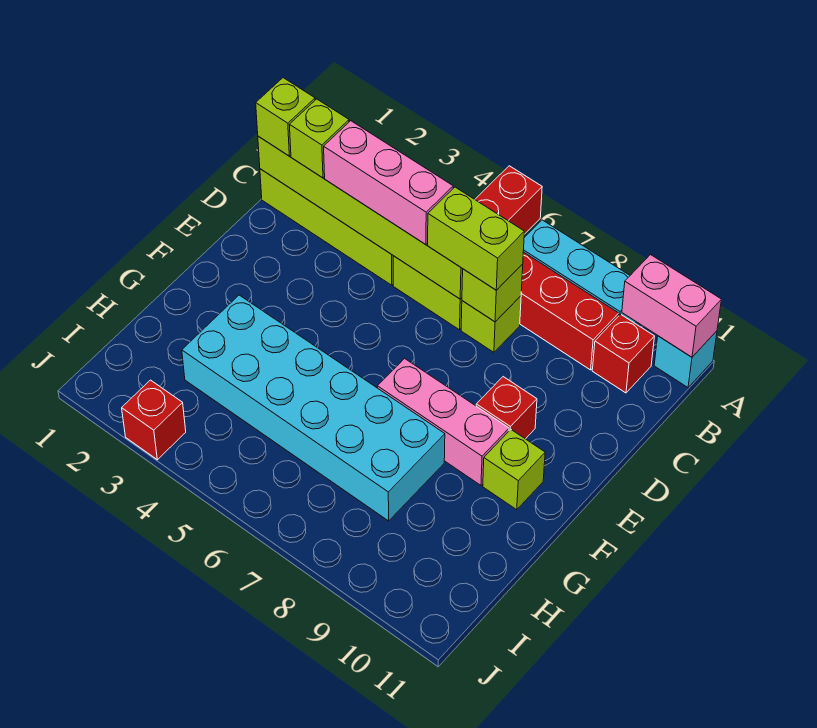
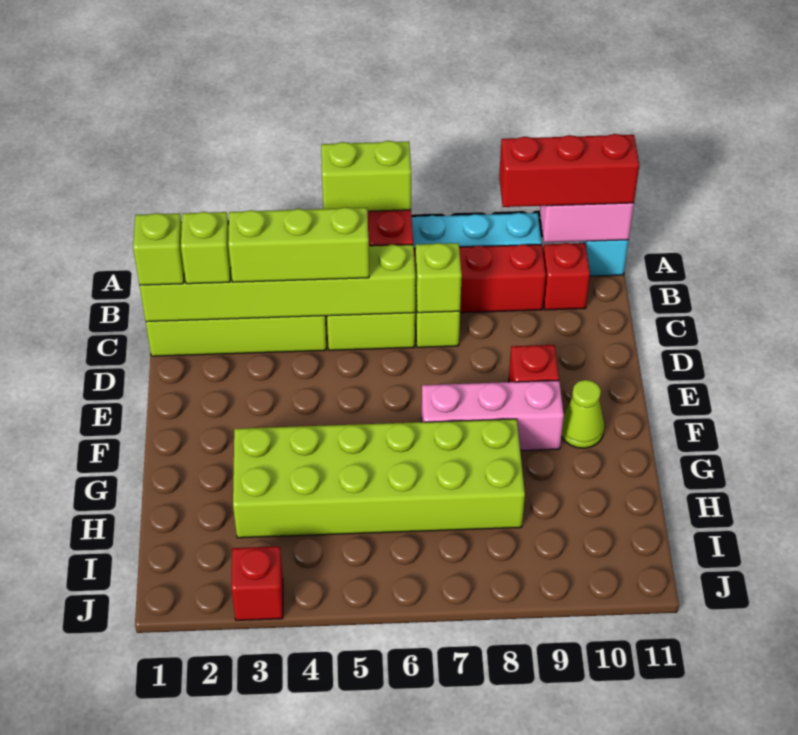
none -> red brick A9:A11 level 3
pink brick C3:C5 level 3 -> lime brick C3:C5 level 3
lime brick C6:C7 level 3 -> lime brick A5:A6 level 3
lime brick F10 level 1 -> lime cone F10 level 1
cyan brick G3:H8 level 1 -> lime brick G3:H8 level 1

